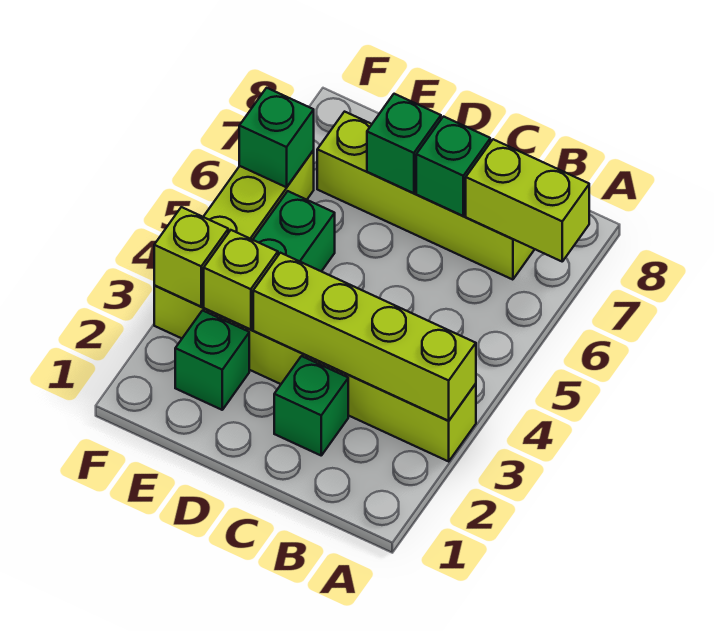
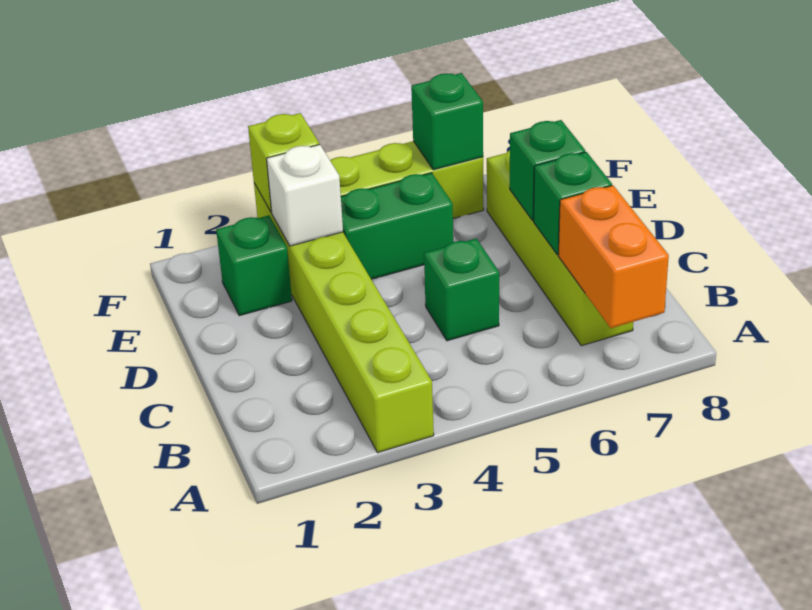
lime brick A3:D3 level 2 -> none
lime brick A7:B7 level 2 -> orange brick A7:B7 level 2
green brick C2 level 1 -> green brick C5 level 1
lime brick E3 level 2 -> white brick E3 level 2

